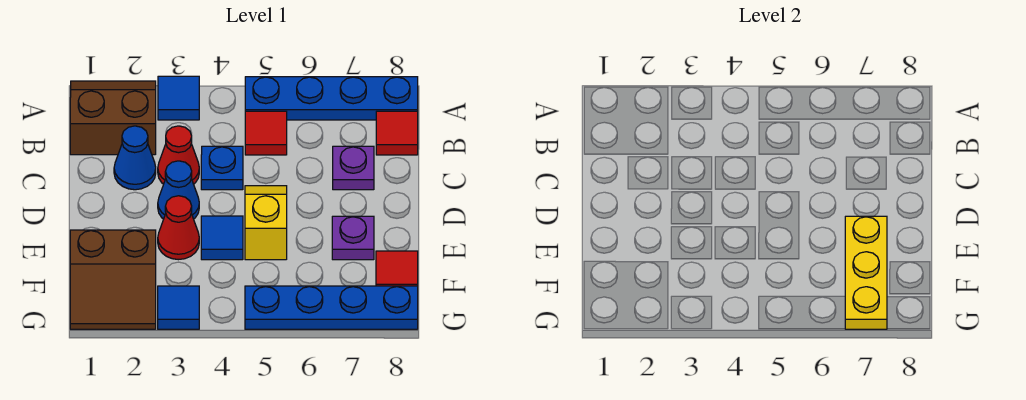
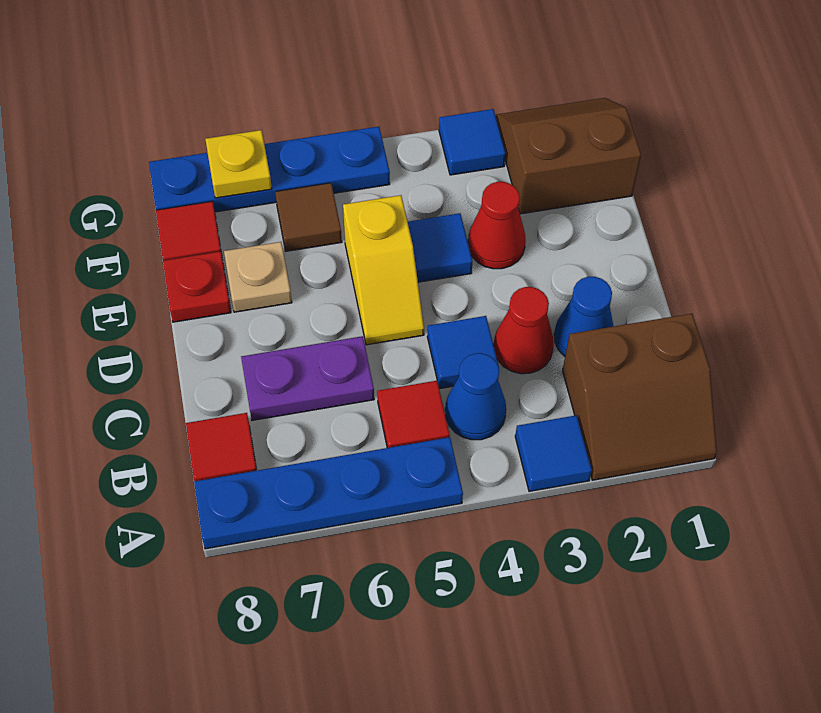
blue plate C4 level 1 -> blue tile C4 level 1
purple plate C7 level 1 -> purple plate C6:C7 level 1
blue cone D3 level 1 -> blue cone B4 level 1
purple plate E7 level 1 -> tan plate E7 level 1
yellow plate E7:G7 level 2 -> yellow plate G7 level 2
none -> red plate E8 level 1
none -> brown tile F6 level 1

